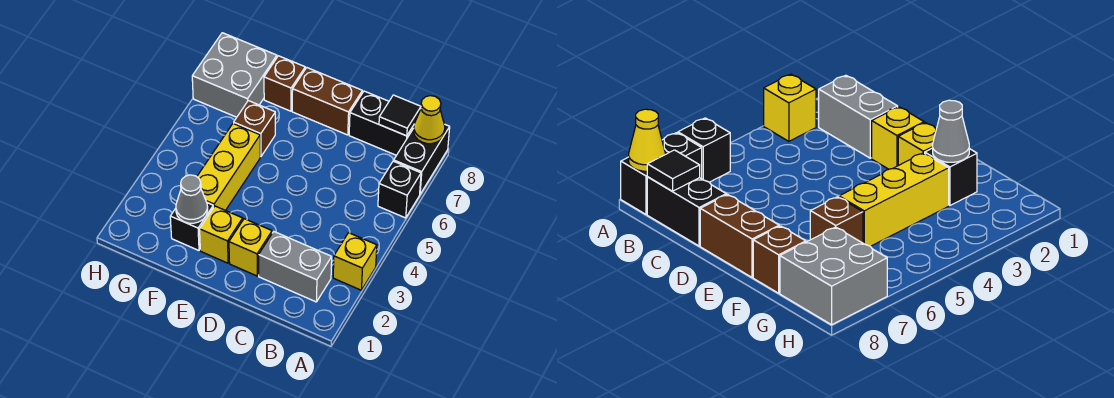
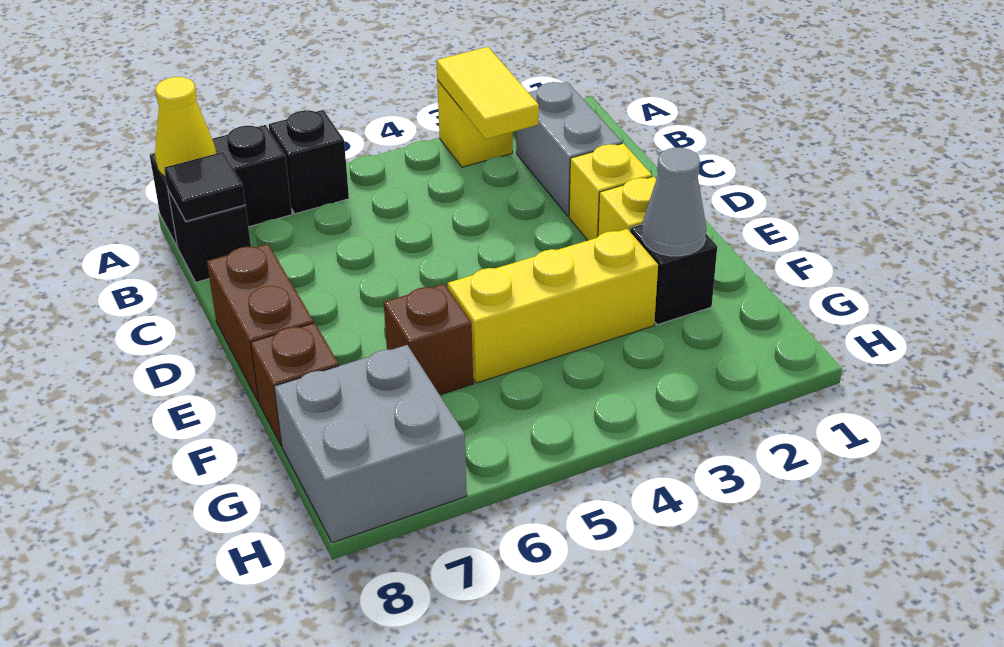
none -> yellow tile A3:B3 level 2
black brick B8:C8 level 1 -> black brick B8 level 1

